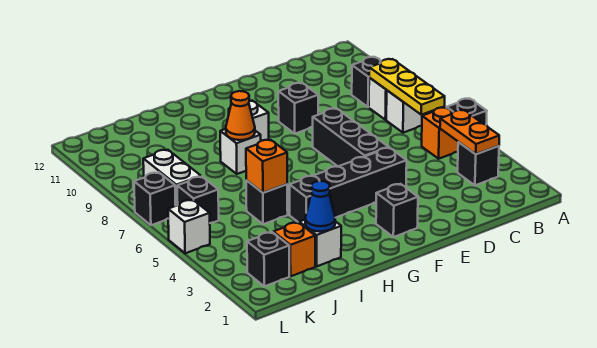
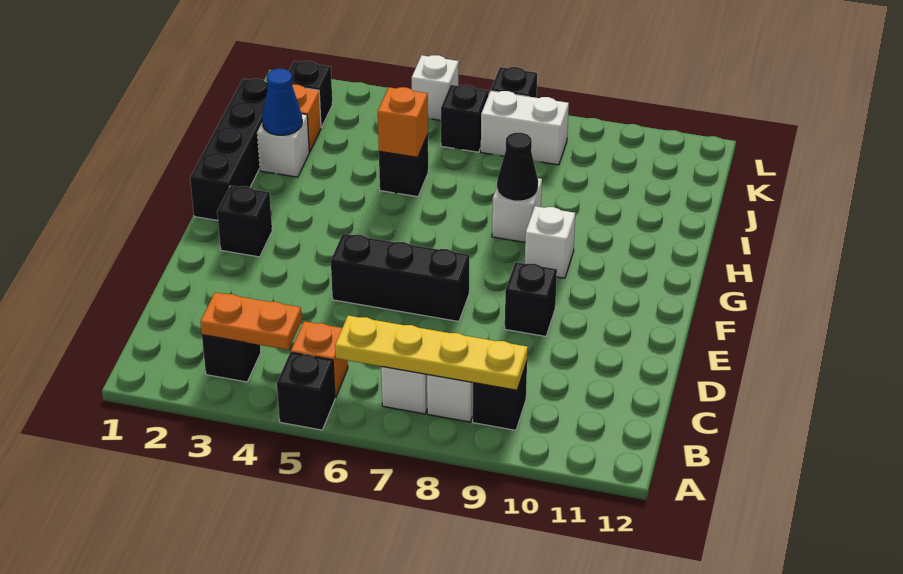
yellow plate B6:B8 level 2 -> yellow plate B6:B9 level 2
black brick E4:H4 level 1 -> black brick G1:J1 level 1
orange cone H8 level 2 -> black cone H8 level 2

